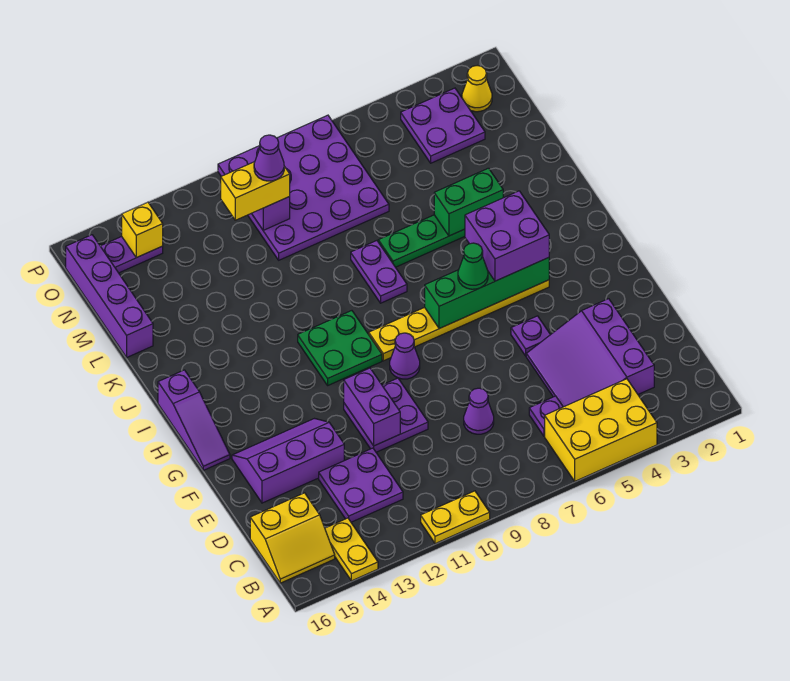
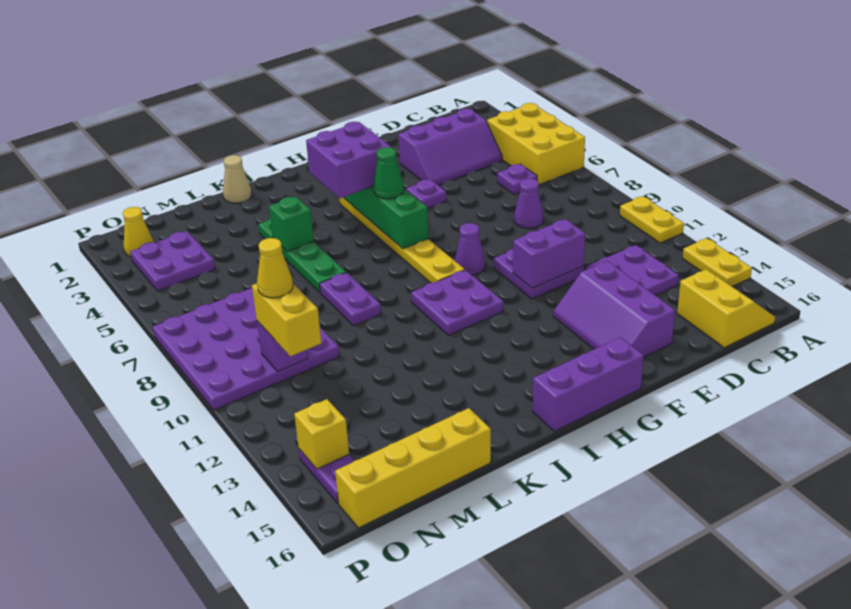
yellow plate A14:B14 level 1 -> yellow plate A13:A14 level 1
purple slope C3:E5 level 1 top 3 -> purple slope C3:E4 level 1 top 3
purple slope G16:I16 level 1 top I -> purple brick G16:I16 level 1
green plate H10:I11 level 1 -> purple plate H10:I11 level 1
purple plate J8:K8 level 1 -> purple plate K8:K9 level 1
none -> tan cone K1 level 1
green brick K4:K5 level 2 -> green brick K5 level 2
purple brick L16:O16 level 1 -> yellow brick L16:O16 level 1
purple cone N10 level 4 -> yellow cone N10 level 4

